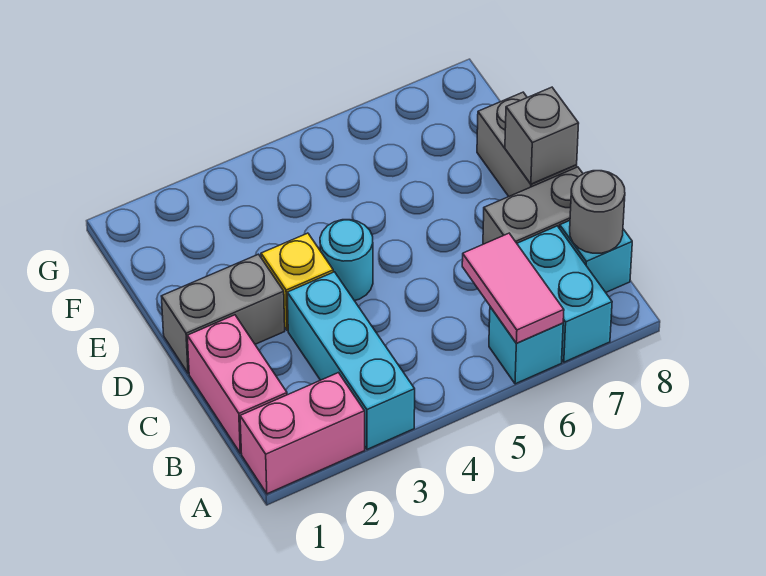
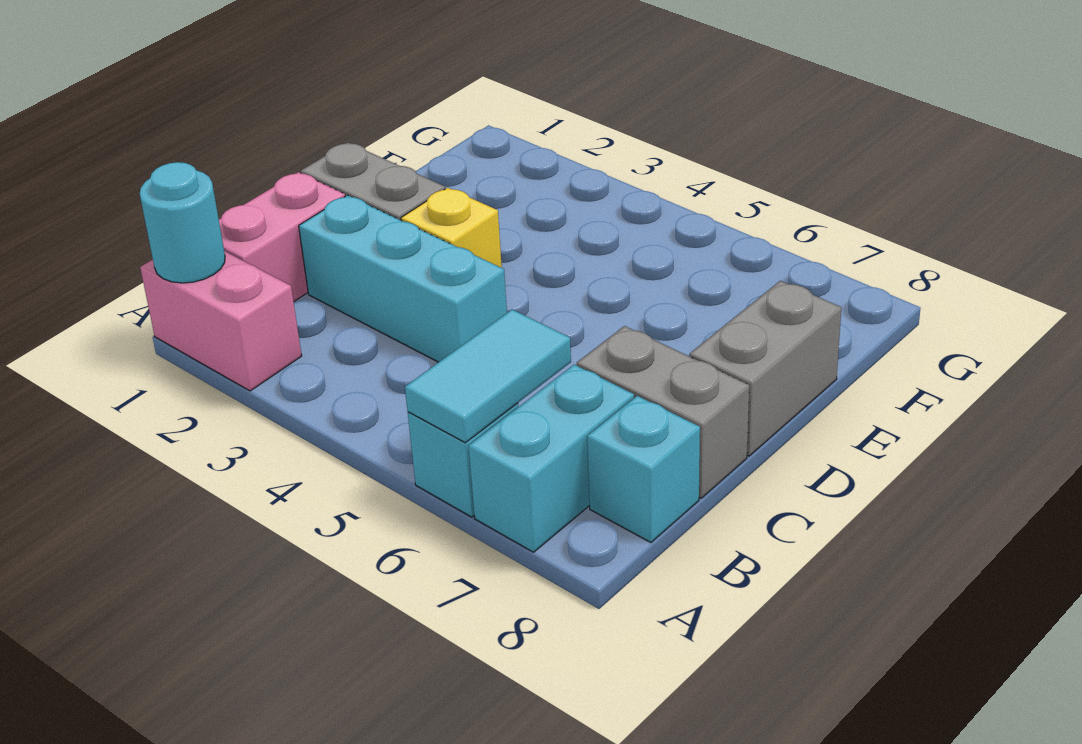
cyan brick A3:C3 level 1 -> cyan brick C2:C4 level 1
pink tile A6:B6 level 2 -> cyan tile A6:B6 level 2
grey round brick B8 level 2 -> none
cyan round brick D4 level 1 -> cyan round brick A1 level 2
grey brick D8 level 2 -> none

